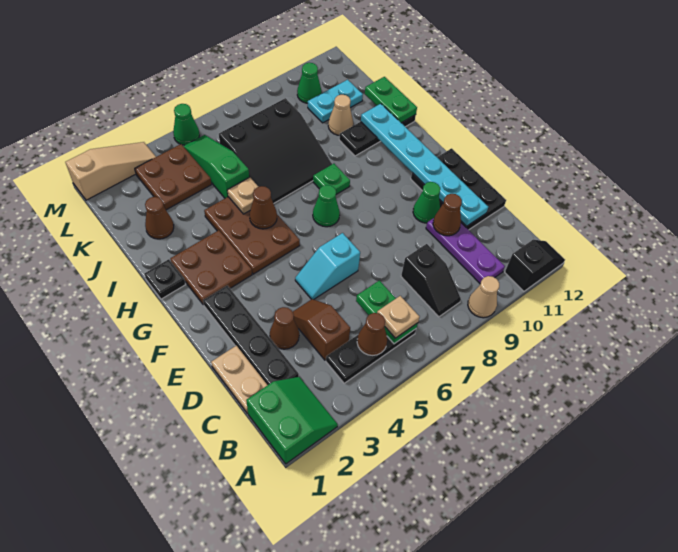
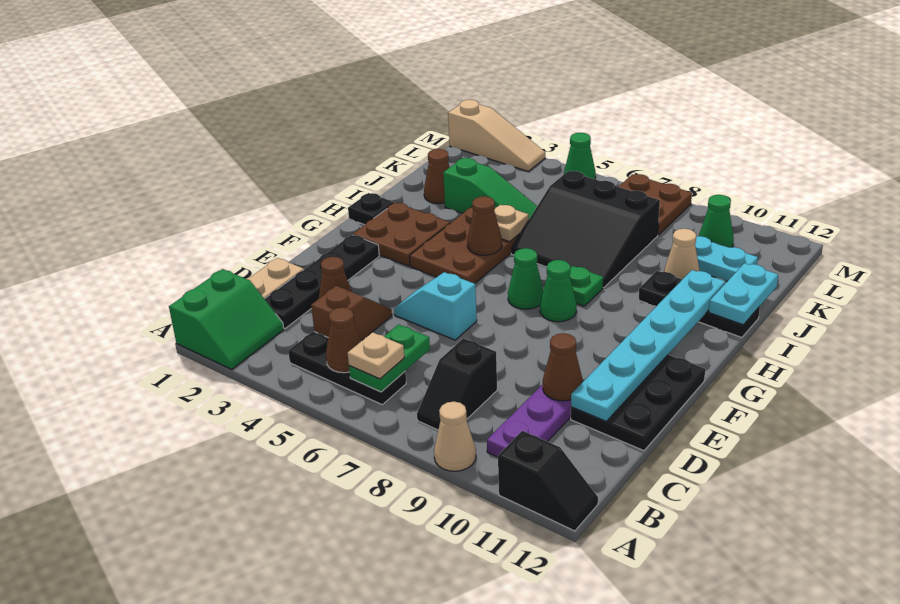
green cone E10 level 1 -> green cone G8 level 1
green plate I12:J12 level 2 -> cyan plate I12:J12 level 2
green slope J5:L5 level 1 top J -> green slope J3:J5 level 1 top 3
brown plate K3:L4 level 1 -> brown plate L7:M8 level 1

